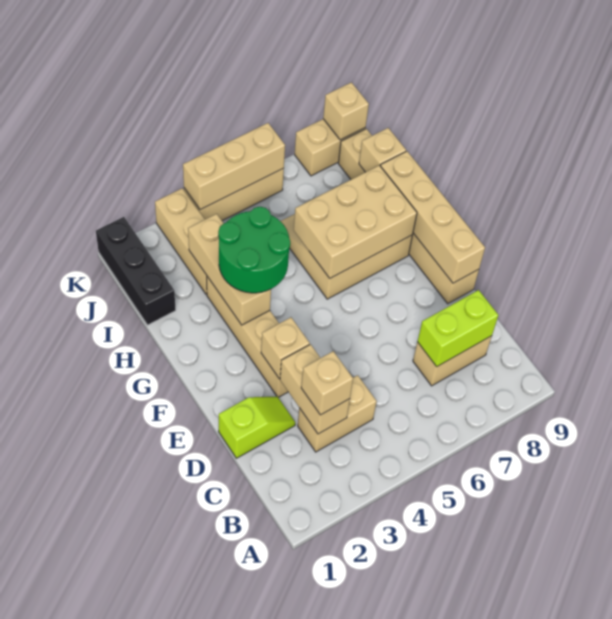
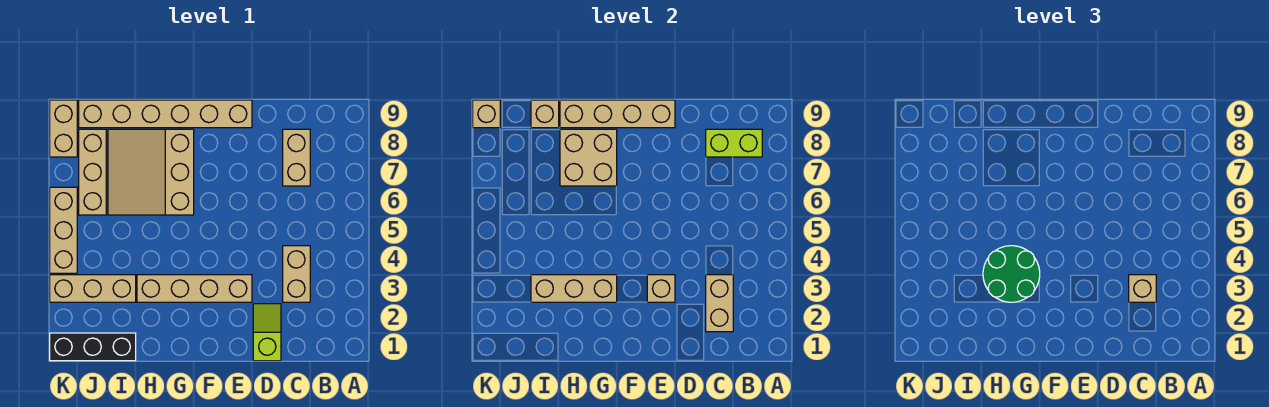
tan brick C3:D3 level 2 -> tan brick C2:C3 level 2
lime brick C7:C8 level 2 -> lime brick B8:C8 level 2
tan brick G6:H8 level 2 -> tan brick G7:H8 level 2
tan brick K4:K6 level 2 -> tan brick J6:J8 level 1

